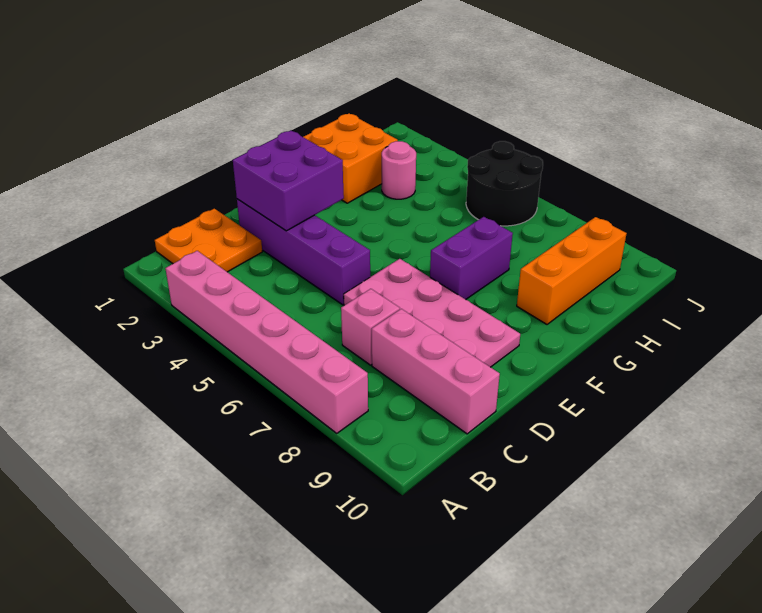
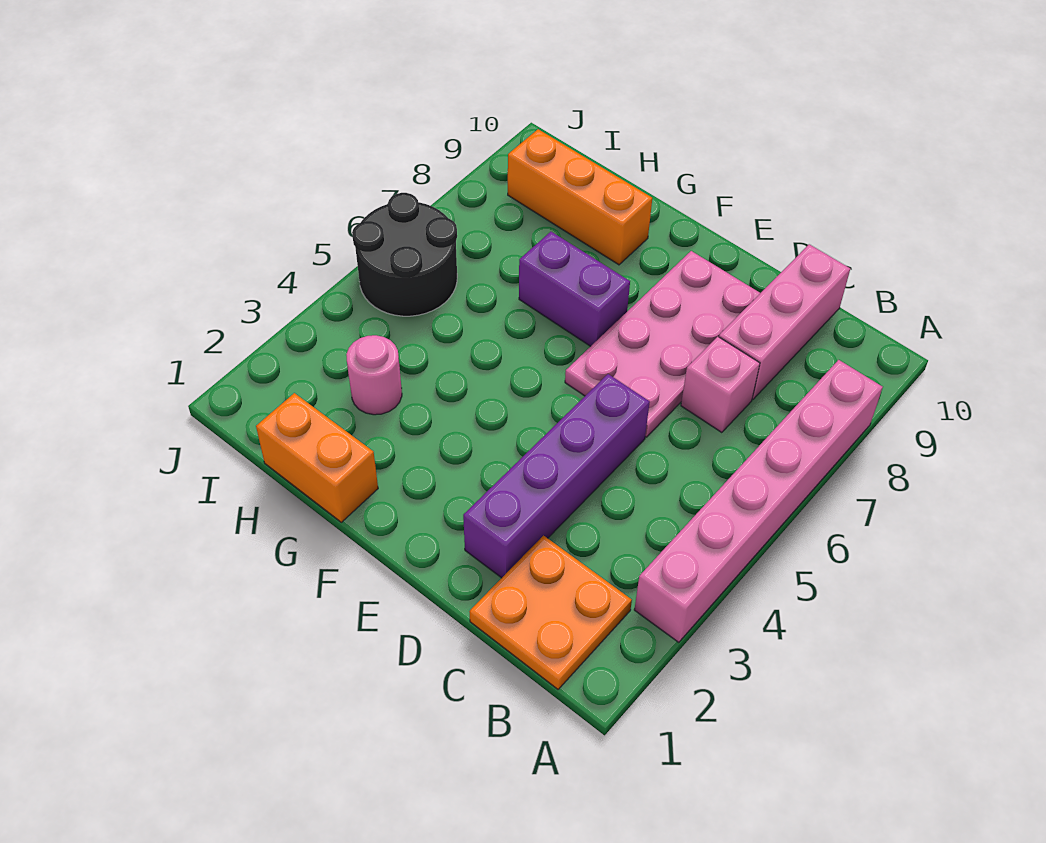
purple brick D2:E3 level 2 -> none
orange brick G1:H2 level 1 -> orange brick G1:H1 level 1

